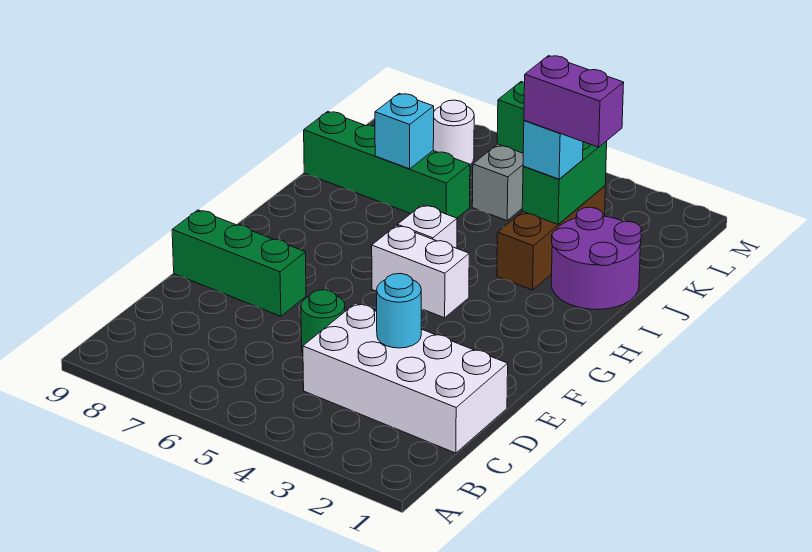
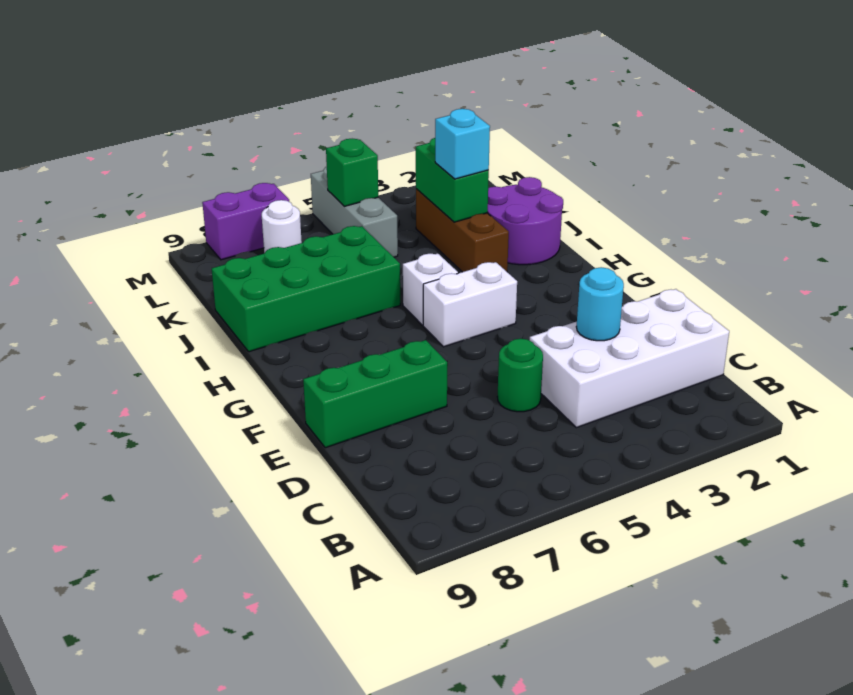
purple brick J2:J3 level 4 -> purple brick M7:M8 level 1
green brick J6:J9 level 1 -> green brick I6:J9 level 1
cyan brick J7 level 2 -> none

